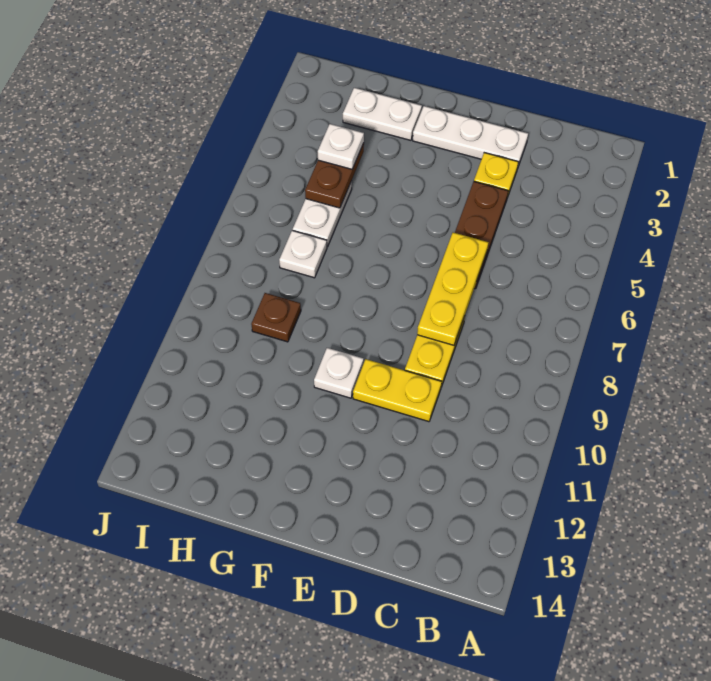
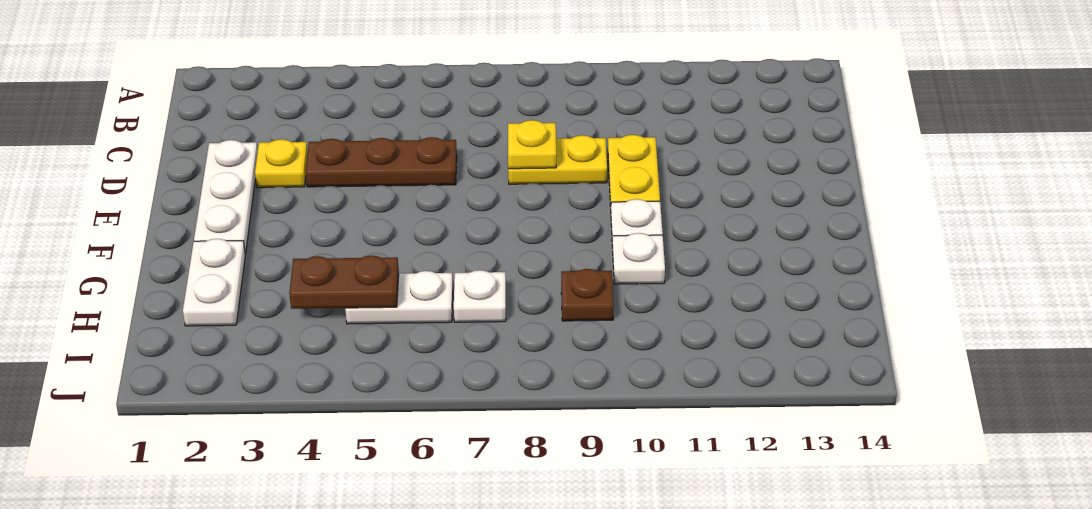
yellow plate D6:D8 level 2 -> yellow plate D8 level 2
white plate H4 level 3 -> white plate G10 level 1

